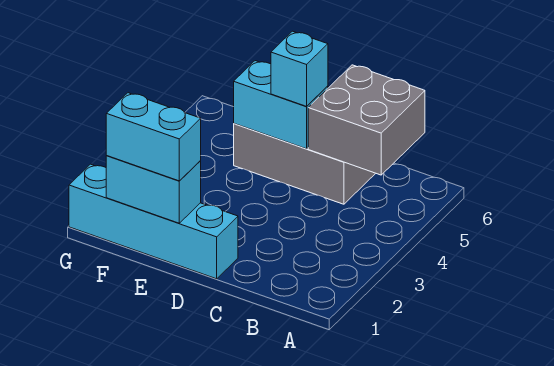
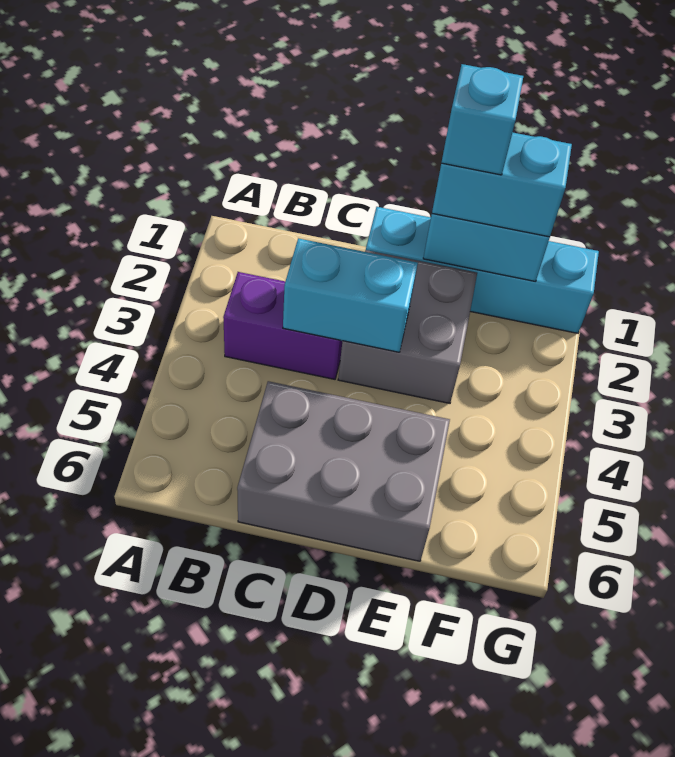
none -> purple brick B3:C3 level 1
grey brick B5:C6 level 2 -> grey brick D2:E3 level 1
cyan brick D5:E5 level 2 -> cyan brick C3:D3 level 2
cyan brick D5 level 3 -> cyan brick E1 level 4

